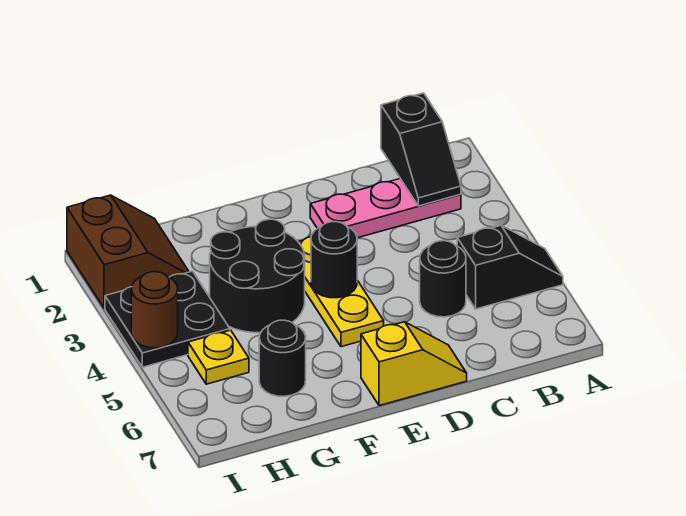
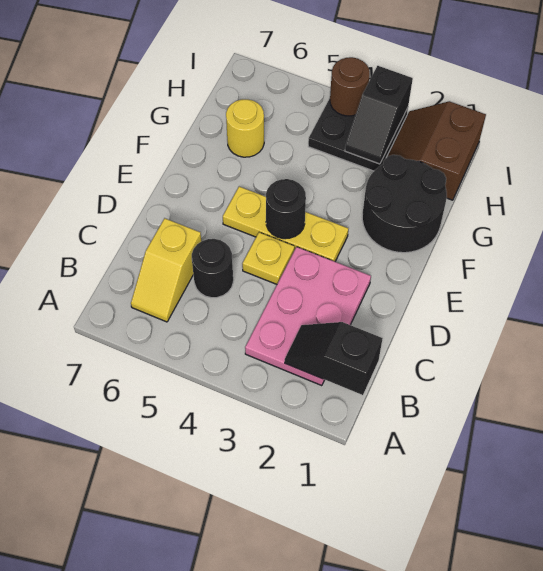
black slope A5:B5 level 1 top B -> black slope H3:I3 level 2 top I
pink plate B2:D2 level 1 -> pink plate B2:D3 level 1
yellow slope D7:E7 level 1 top E -> yellow slope B6:C6 level 1 top C
black round brick F3:G4 level 1 -> black round brick F1:G2 level 1
black round brick G6 level 1 -> yellow round brick G6 level 1
brown slope H1:I2 level 1 top I -> brown slope H1:I2 level 1 top 1
yellow plate H5 level 1 -> yellow plate D4 level 1

